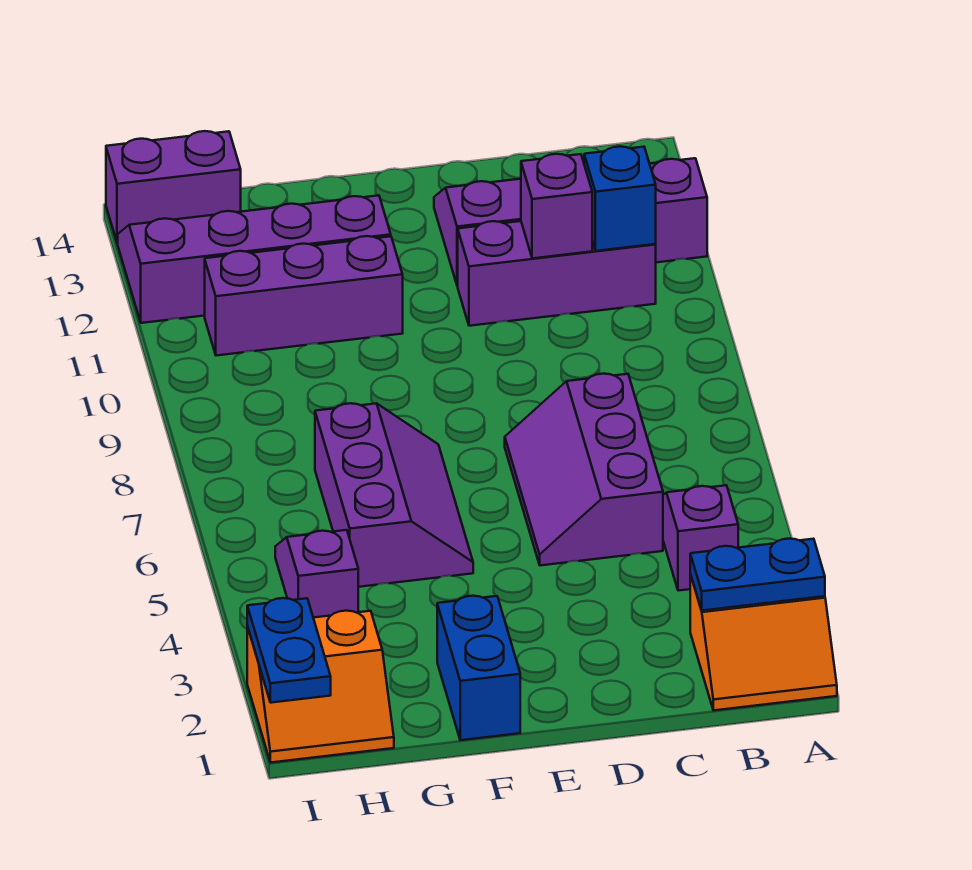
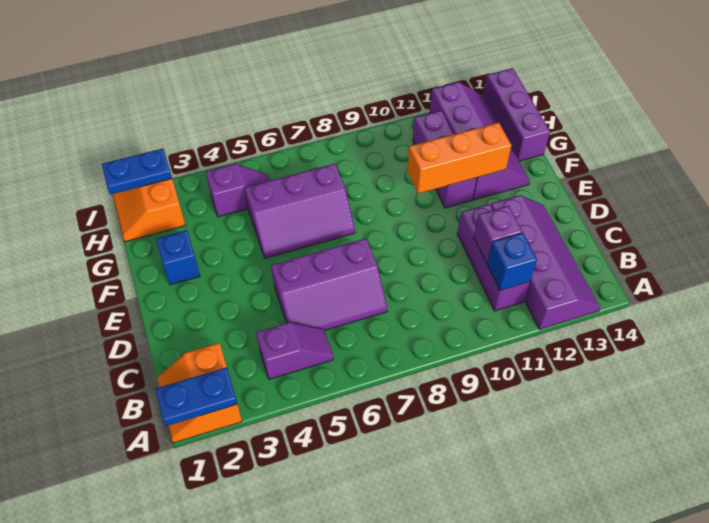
blue plate A2:B2 level 2 -> blue plate A1:A2 level 2
purple slope C5:D7 level 1 top C -> purple slope C5:D7 level 1 top D
blue brick F1:F2 level 1 -> blue brick F2 level 1
none -> orange brick F10:F12 level 2
purple brick H14:I14 level 1 -> purple brick G14:I14 level 1

